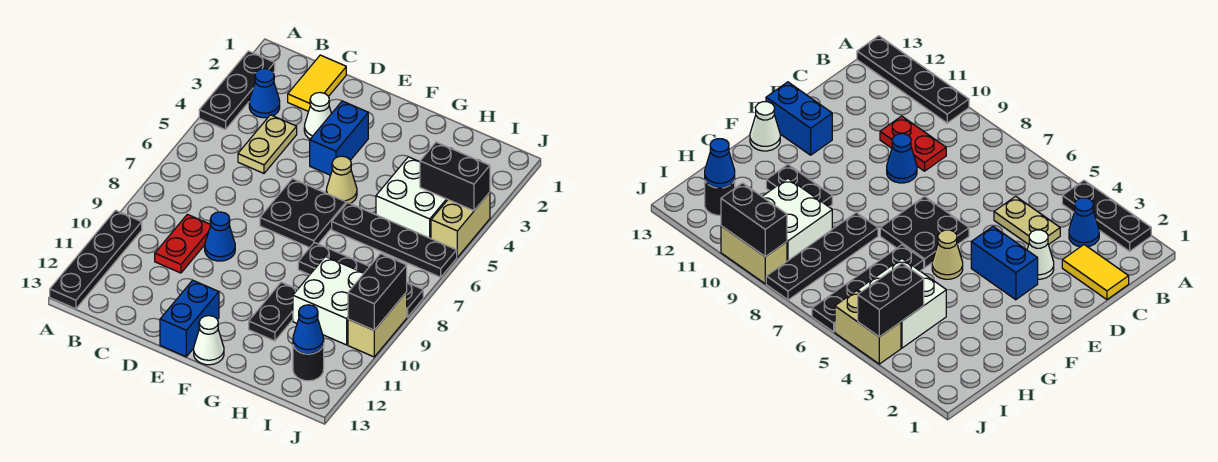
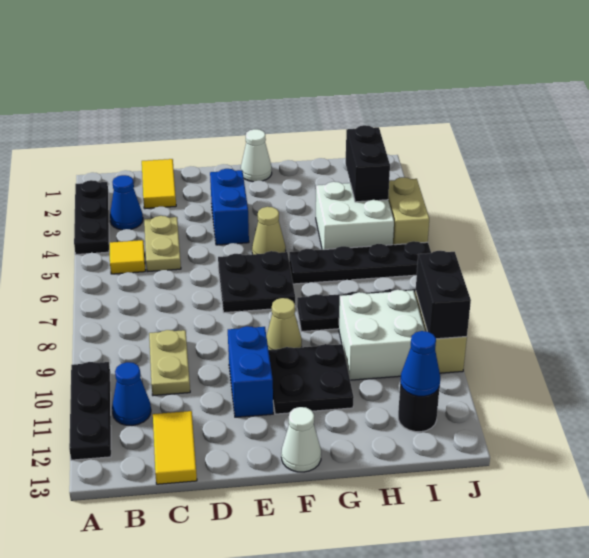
black plate A10:A13 level 1 -> black plate A10:A12 level 1
none -> yellow tile B5 level 1
red plate C9:C10 level 1 -> tan plate C9:C10 level 1
none -> yellow tile C12:C13 level 1
white cone D3 level 1 -> white cone F1 level 1
blue cone D9 level 1 -> blue cone B11 level 1
blue brick E12:E13 level 1 -> blue brick E10:E11 level 1
none -> tan cone F9 level 1
black plate G10:G11 level 1 -> black plate F10:G11 level 1
black brick I4:J4 level 2 -> black brick I3:I4 level 2

